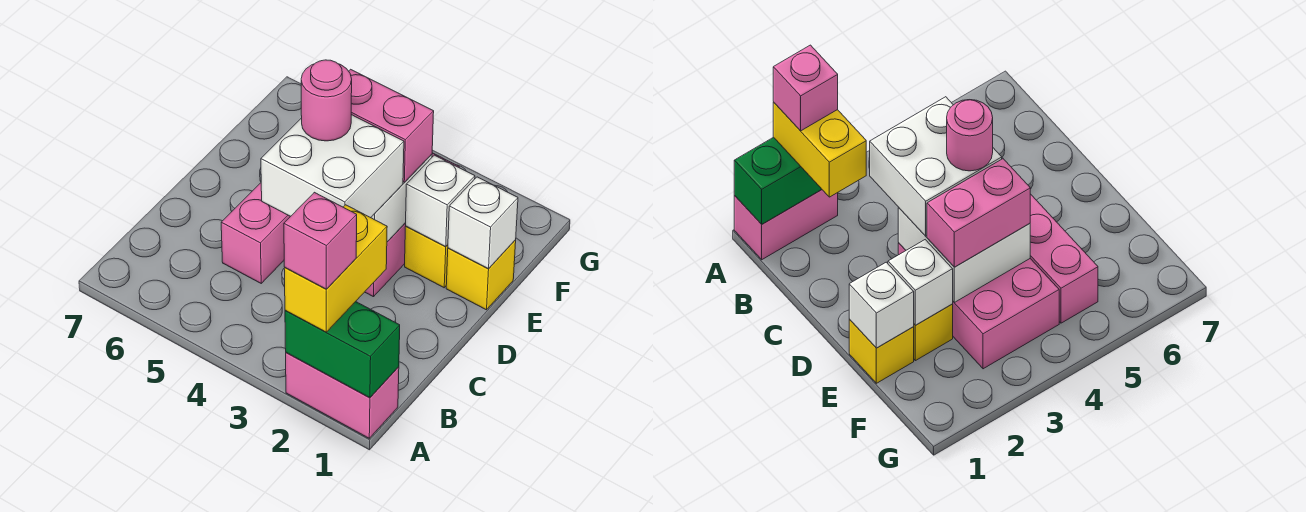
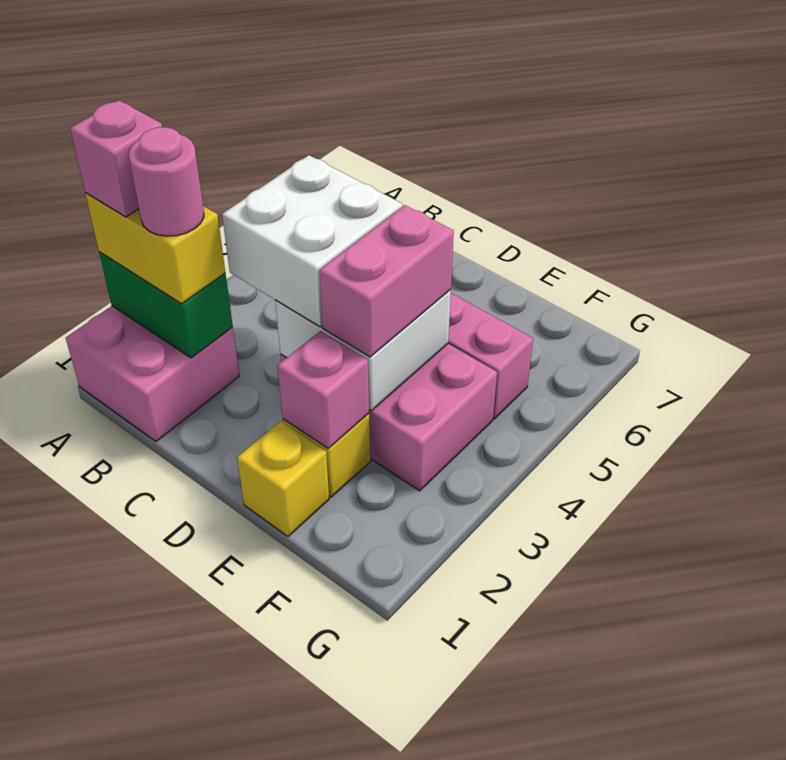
pink brick A1:A2 level 1 -> pink brick A1:B2 level 1
green brick A1:A2 level 2 -> green brick A2:B2 level 2
pink round brick D4 level 4 -> pink round brick B2 level 4
white brick E1 level 2 -> none
white brick E2 level 2 -> pink brick E2 level 2

